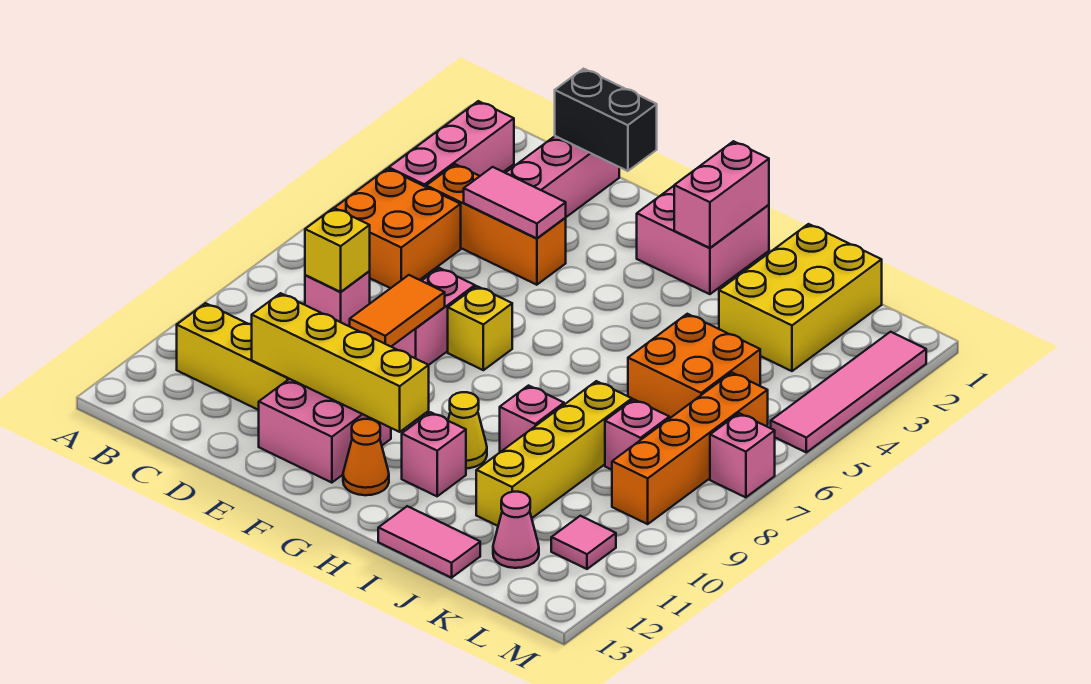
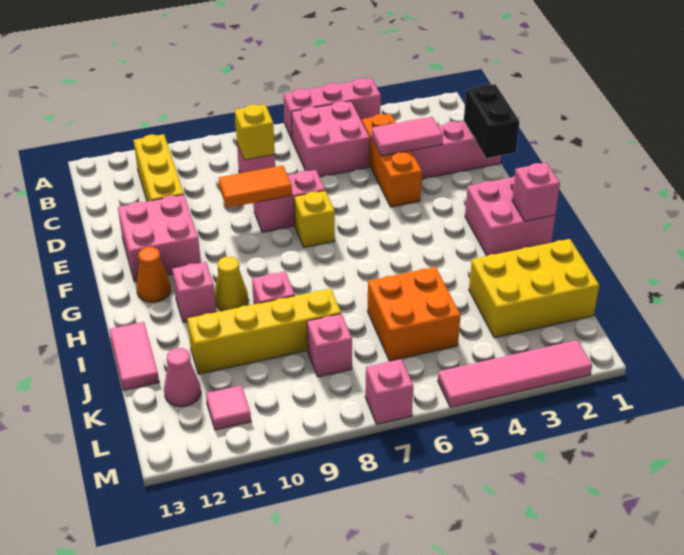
pink brick B2:B4 level 1 -> pink brick A4:A6 level 1
orange brick B5:C6 level 1 -> pink brick B5:C6 level 1
pink tile D4:E4 level 2 -> pink tile D3:D4 level 2
yellow brick D11:G11 level 2 -> none
pink brick H1:H2 level 2 -> pink brick H1 level 2
orange brick L6:L9 level 1 -> none

